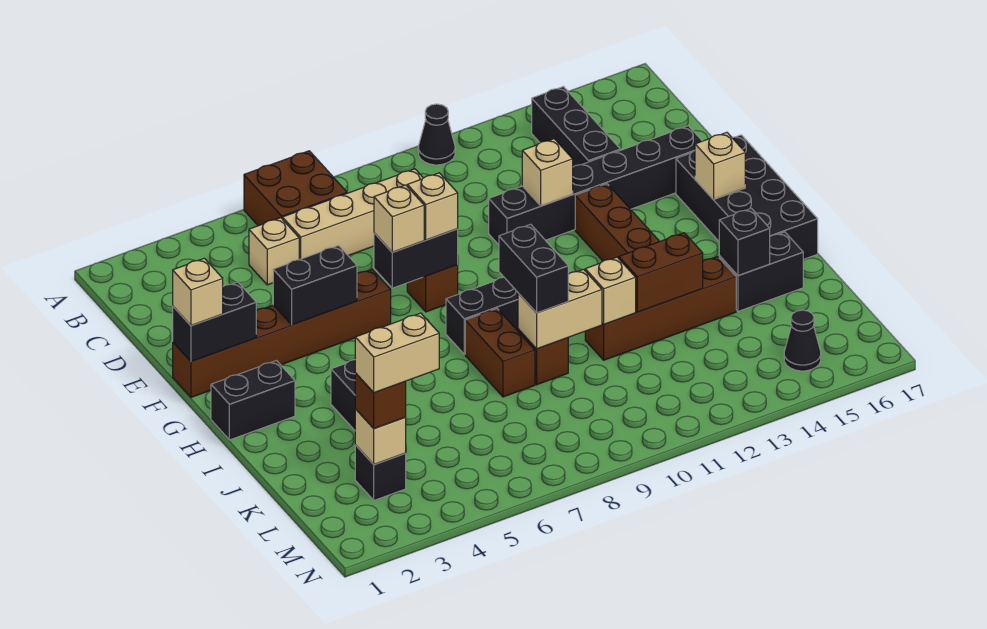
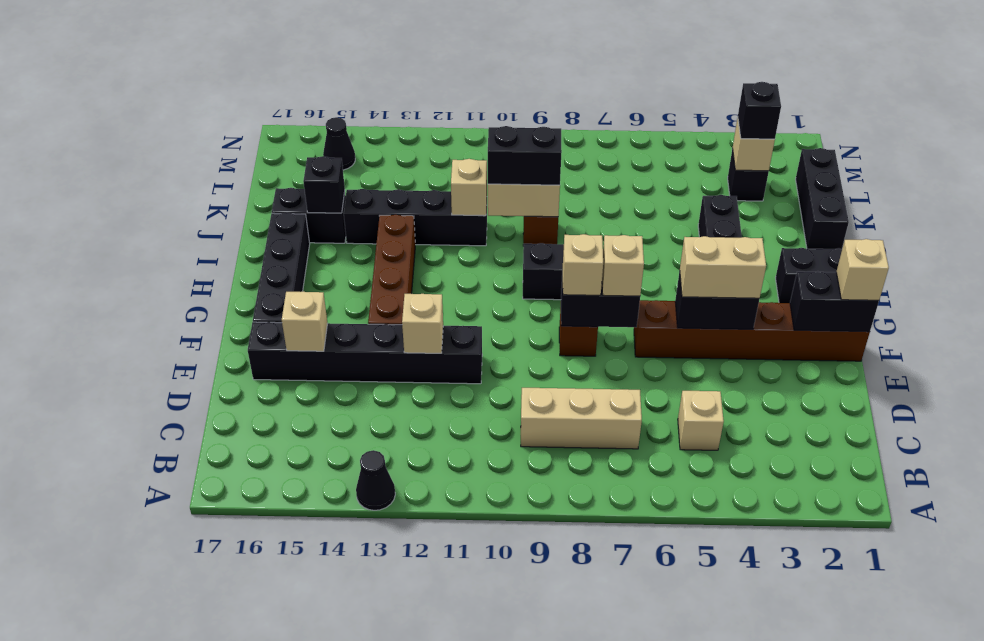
brown brick A6:B7 level 1 -> none
black cone A11 level 1 -> black cone A13 level 1
black brick B14:D14 level 1 -> black brick J1:L1 level 1
tan brick C6:C9 level 1 -> tan brick C7:C9 level 1
black brick F16:I17 level 1 -> black brick F16:I16 level 1
tan brick G16 level 2 -> tan brick E15 level 2
brown brick I8:J8 level 1 -> none
black brick I9:J9 level 3 -> black brick J9:J10 level 3
brown brick J11:J14 level 1 -> black brick J11:J14 level 1
brown brick J12:J13 level 2 -> none
brown brick L3 level 3 -> black brick L3 level 3
tan brick L3:L4 level 4 -> tan brick F4:F5 level 3

